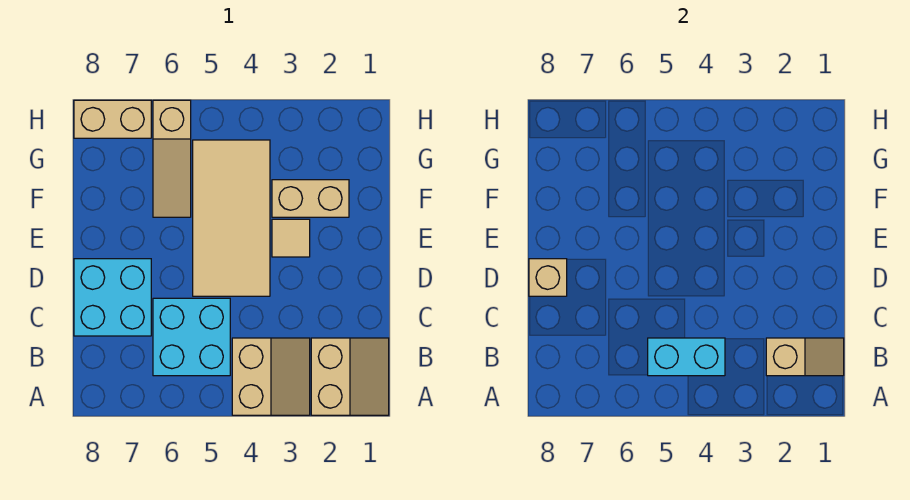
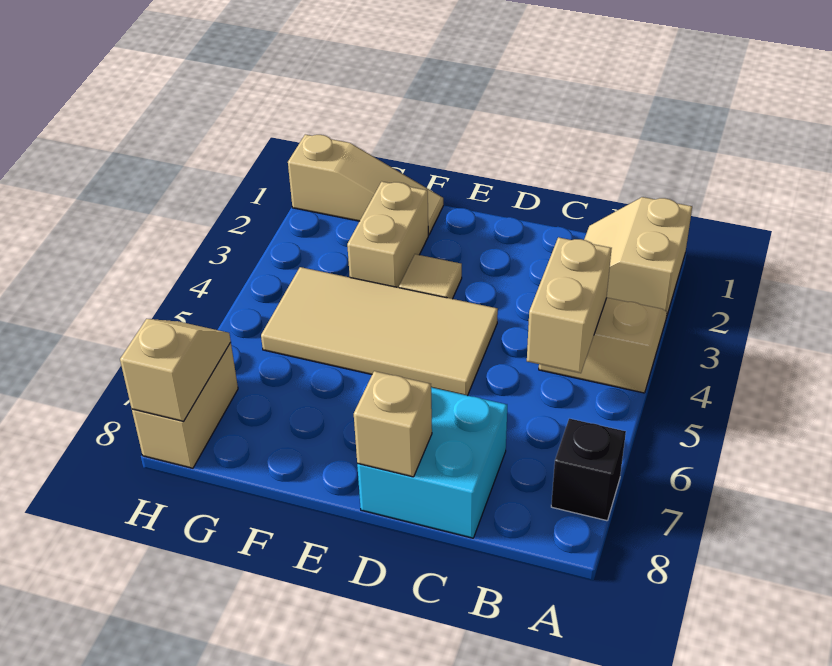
tan slope A1:B2 level 1 top 2 -> tan slope A1:B2 level 1 top A
none -> black brick A7 level 1
tan slope B1:B2 level 2 top 2 -> tan slope H7:H8 level 2 top 8
cyan brick B4:B5 level 2 -> tan brick B4:B5 level 2
cyan brick B5:C6 level 1 -> none
tan slope F6:H6 level 1 top H -> tan slope F1:H1 level 1 top H

